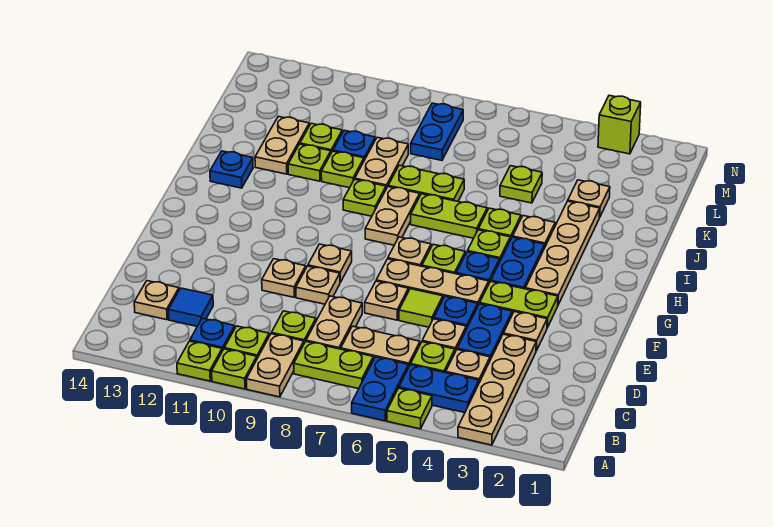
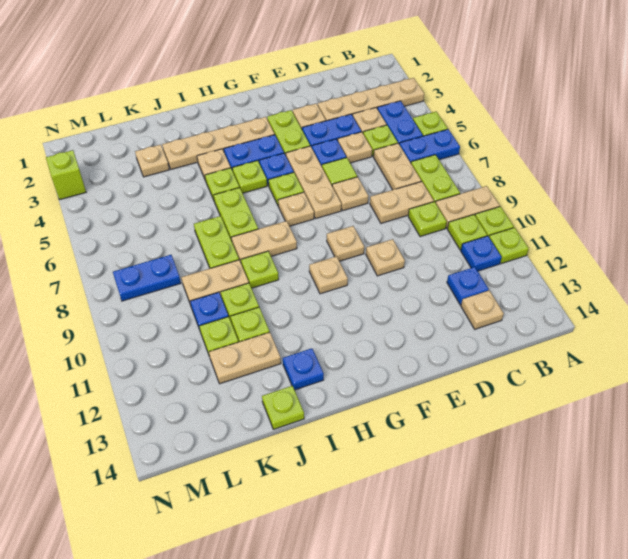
blue tile C12 level 1 -> blue plate C12 level 1
tan plate E9 level 1 -> tan plate G10 level 1
lime plate K5 level 1 -> lime plate J14 level 1

